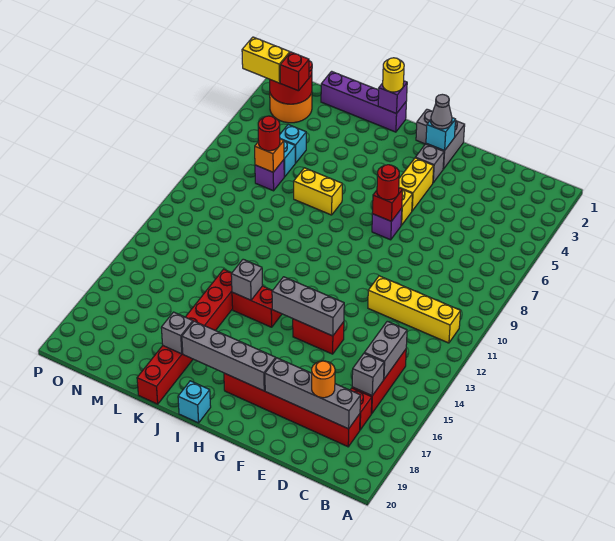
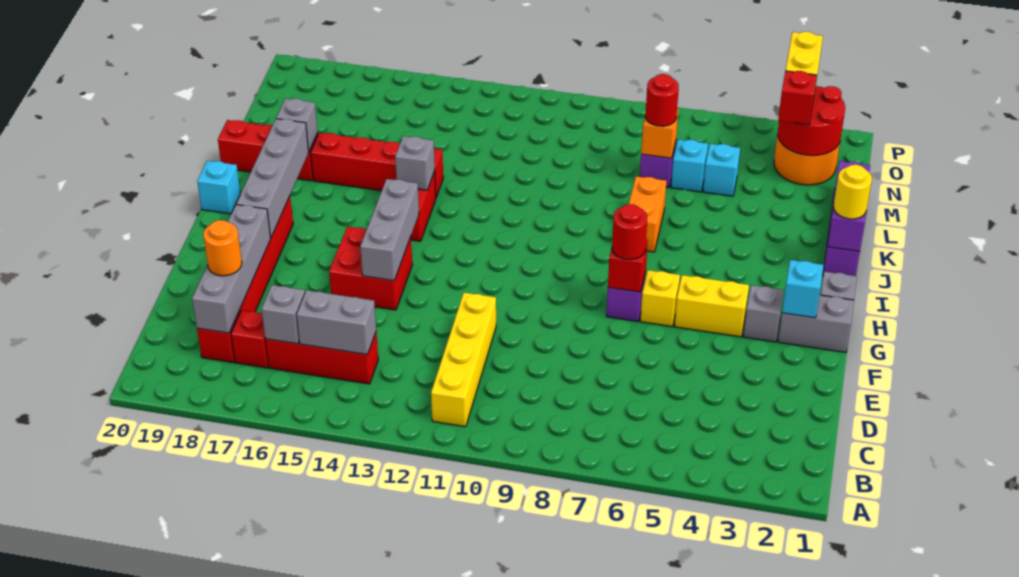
red brick F14:G14 level 1 -> red brick F14:G15 level 1
grey cone G2 level 3 -> none
yellow brick J7:K7 level 1 -> orange brick J7:K7 level 1

